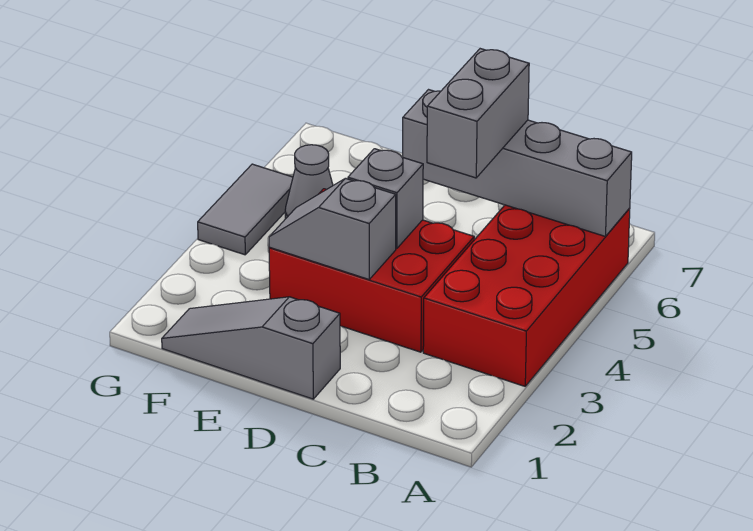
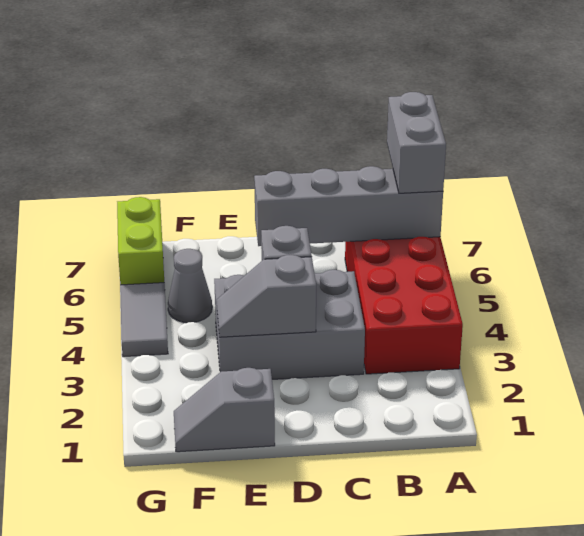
red brick C3:E4 level 1 -> grey brick C3:E4 level 1
grey brick C5:C6 level 3 -> grey brick A6:A7 level 3
grey slope D1:F1 level 1 top D -> grey slope E1:F1 level 1 top E
none -> lime brick G6:G7 level 1

